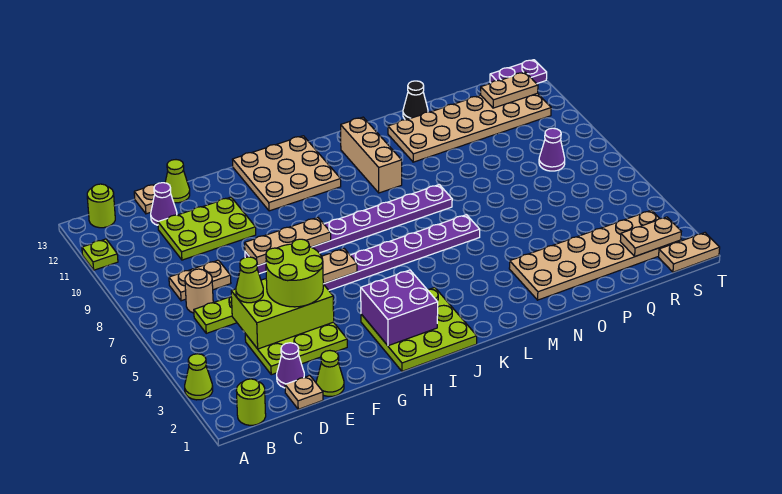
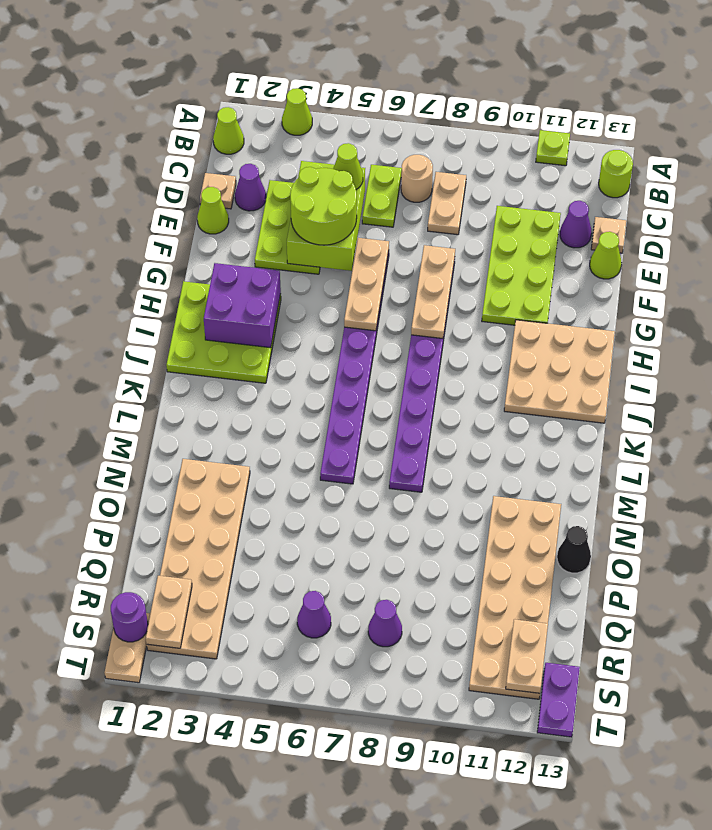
lime round brick B1 level 1 -> lime cone B1 level 1
lime plate D10:F11 level 1 -> lime plate D10:G11 level 1
tan brick L10:L12 level 1 -> none
none -> purple cone R6 level 1
none -> purple round brick S1 level 2

